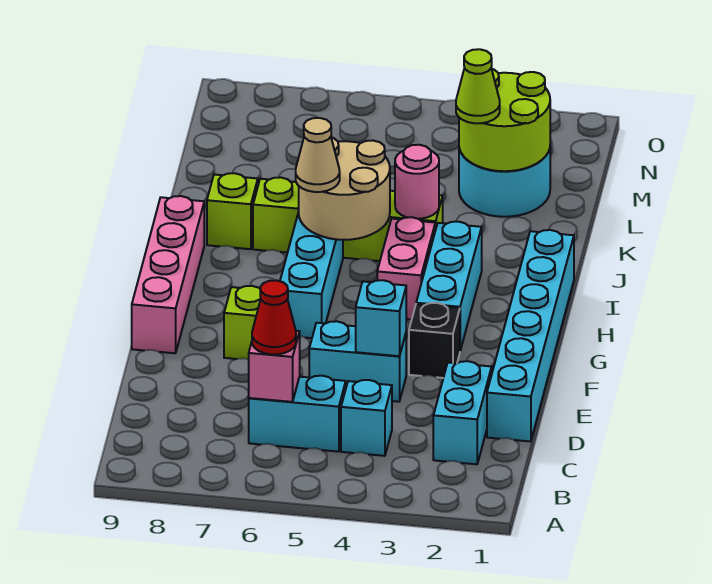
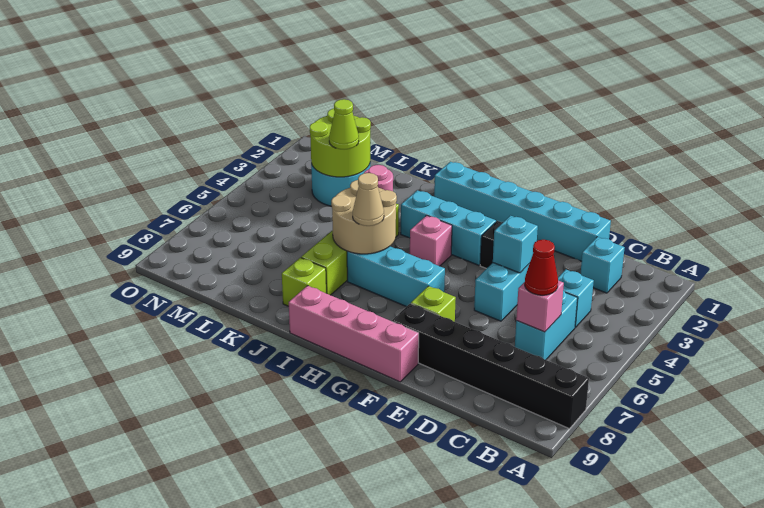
none -> black brick A8:F8 level 1
cyan brick C2:D2 level 1 -> cyan brick C2 level 1
pink brick H4:I4 level 1 -> pink brick H4 level 1

